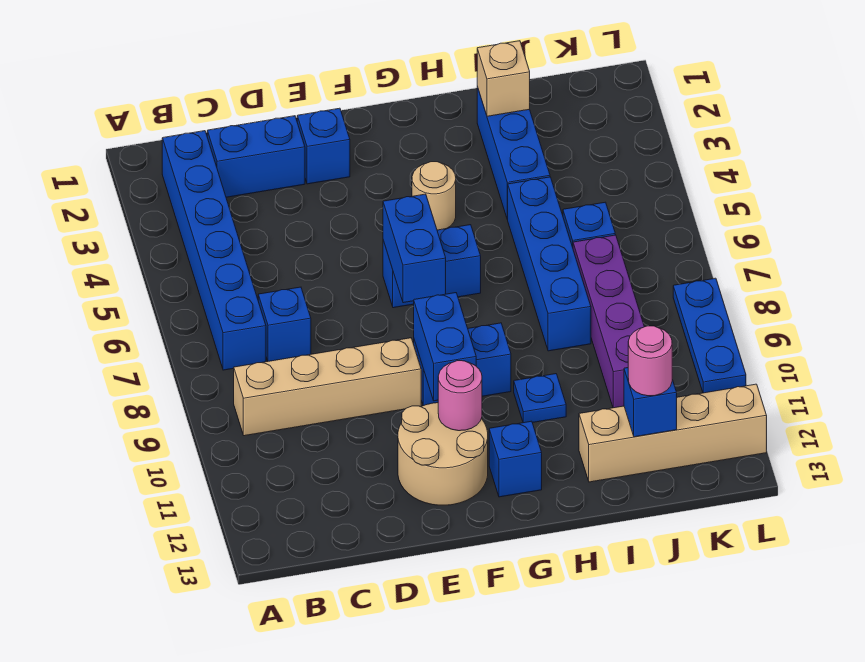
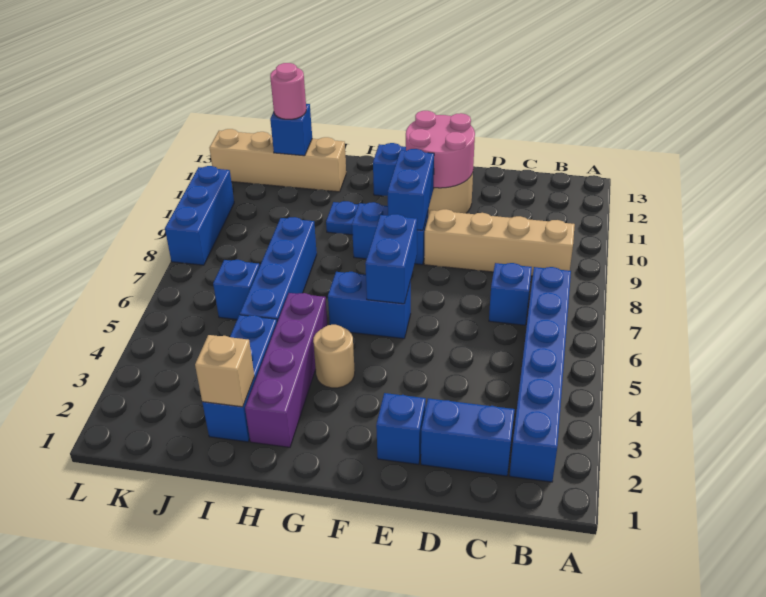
pink round brick F11 level 2 -> pink round brick E11:F12 level 2
purple brick J7:J10 level 1 -> purple brick H2:H5 level 1
blue plate L8:L10 level 1 -> blue brick L8:L10 level 1

